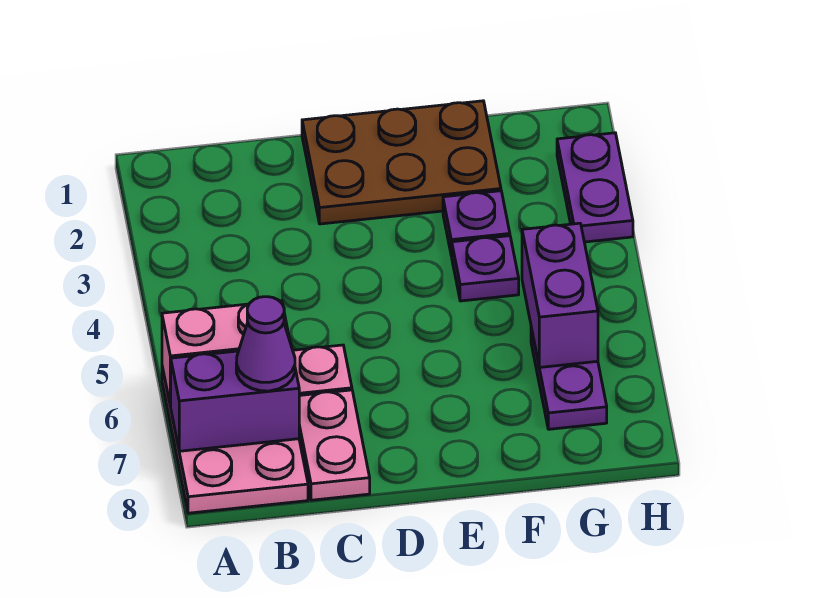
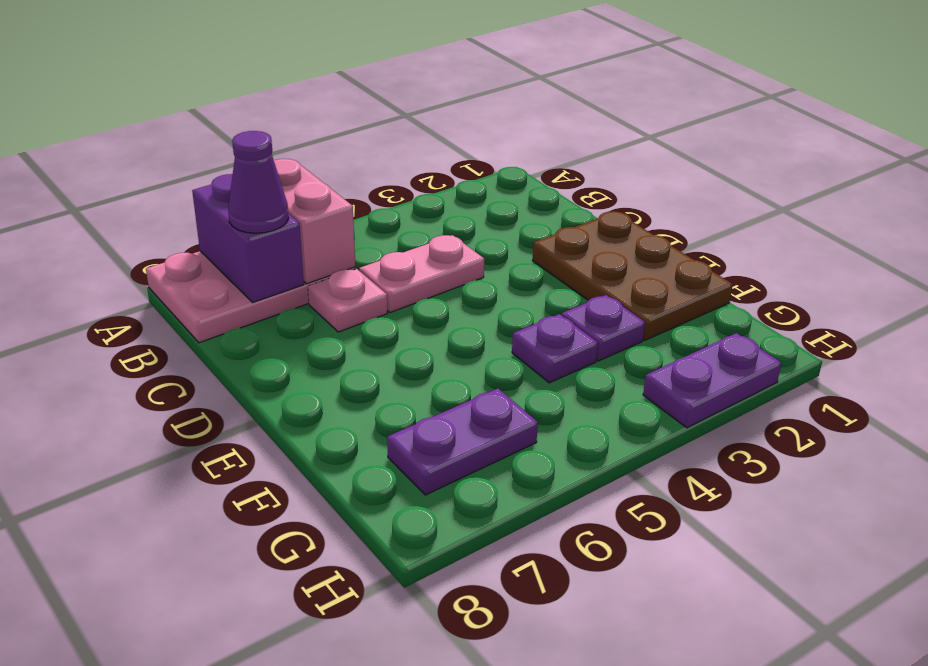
pink plate C7:C8 level 1 -> pink plate C4:C5 level 1
purple brick G5:G6 level 2 -> none

